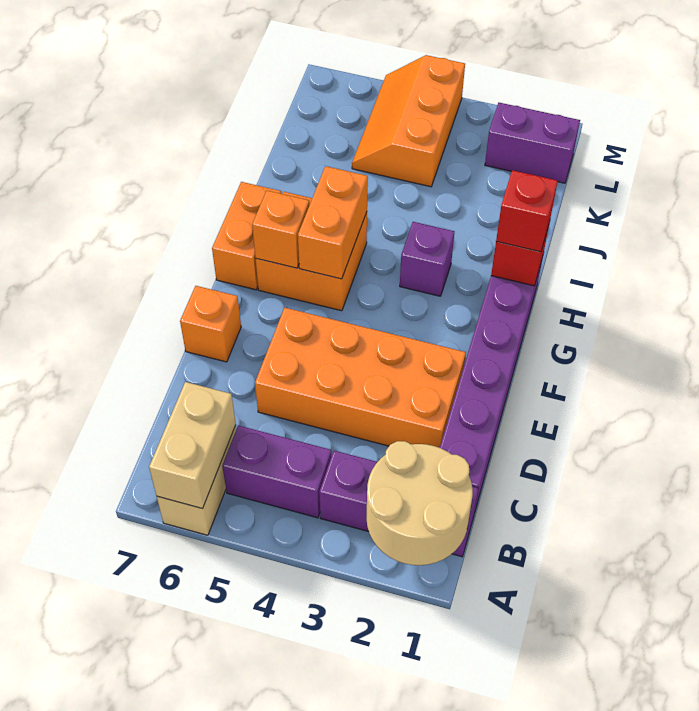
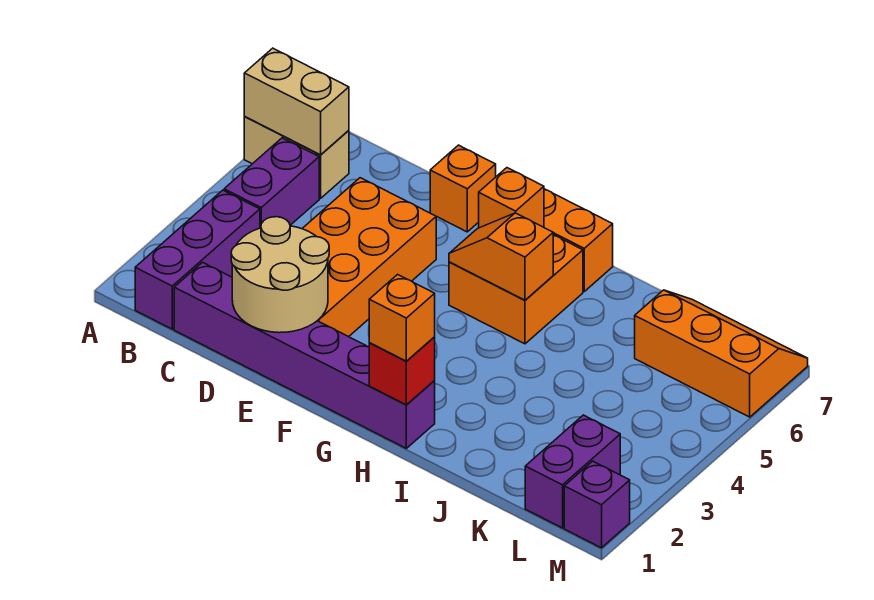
tan round brick A1:B2 level 2 -> tan round brick D1:E2 level 2
orange brick G5:H5 level 2 -> orange slope G5:H5 level 2 top H
red brick H1 level 3 -> orange brick H1 level 3
purple brick H3 level 1 -> purple brick M1 level 1
orange slope K4:M5 level 1 top 4 -> orange slope K6:M7 level 1 top 6

